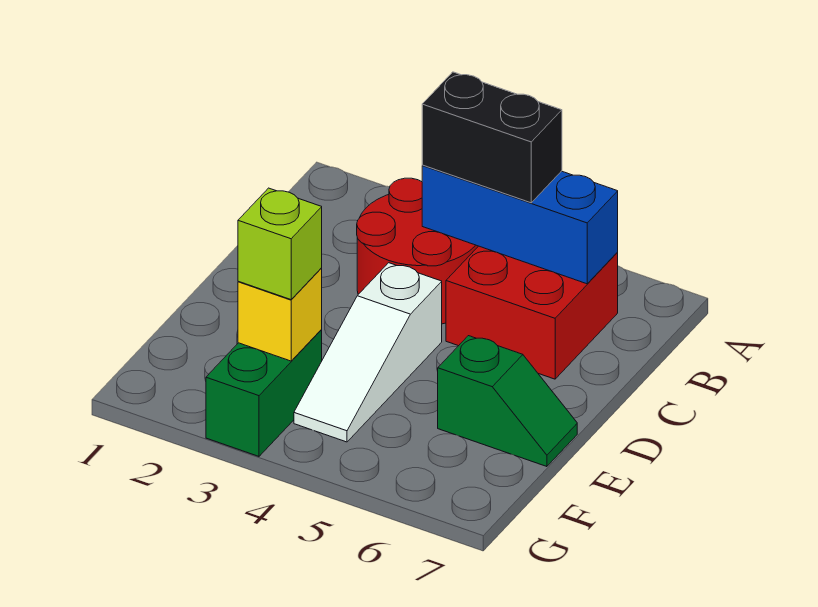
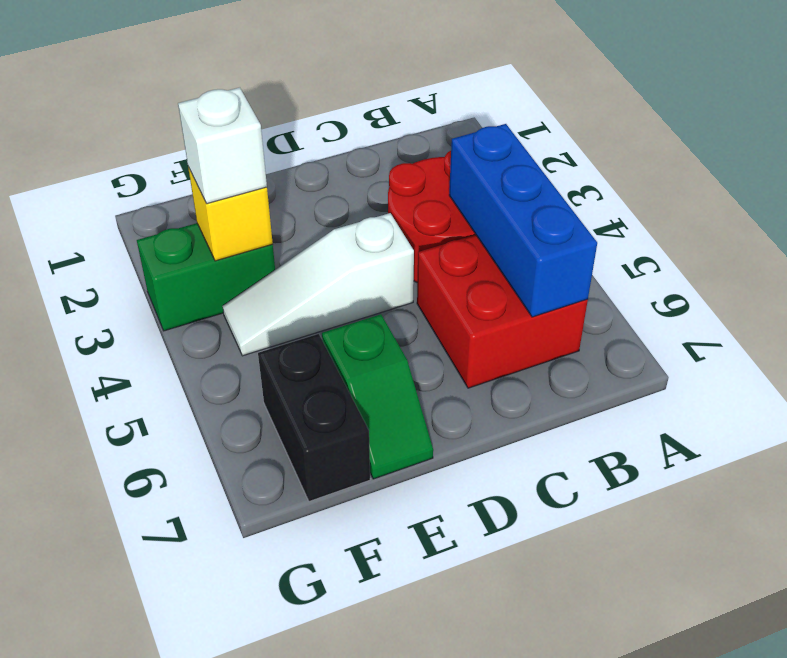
black brick B4:B5 level 3 -> black brick F6:F7 level 1
lime brick F3 level 3 -> white brick F3 level 3

